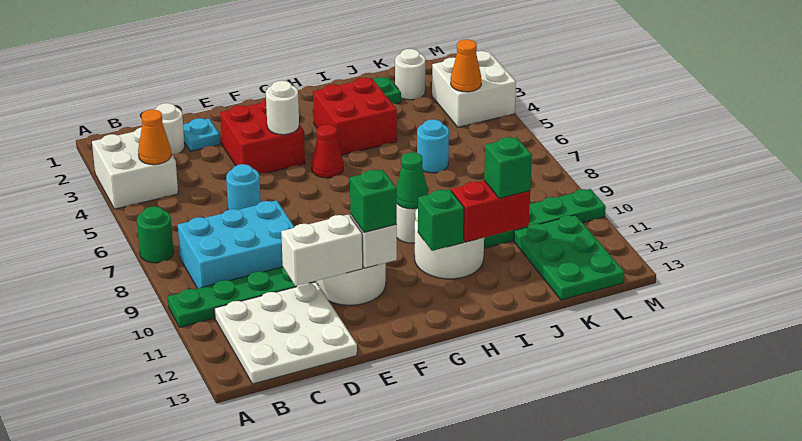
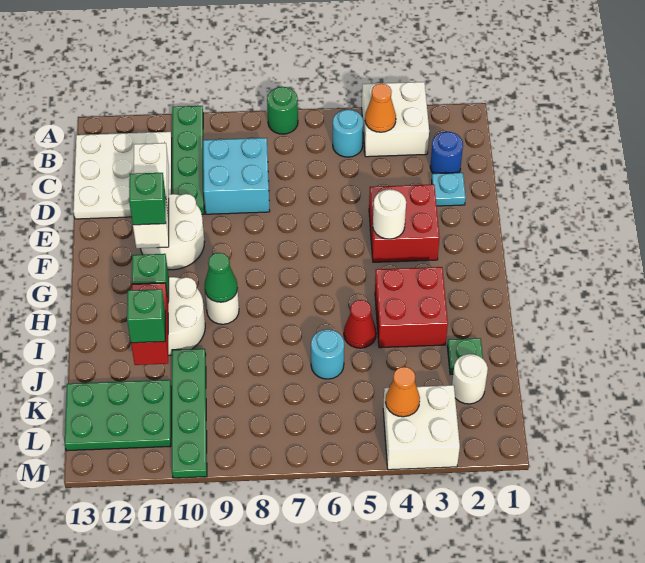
cyan brick B8:D9 level 1 -> cyan brick C8:D9 level 1
white round brick C2 level 1 -> blue round brick C2 level 1
cyan round brick D6 level 1 -> cyan round brick B5 level 1
red cone G5 level 1 -> red cone I5 level 1

